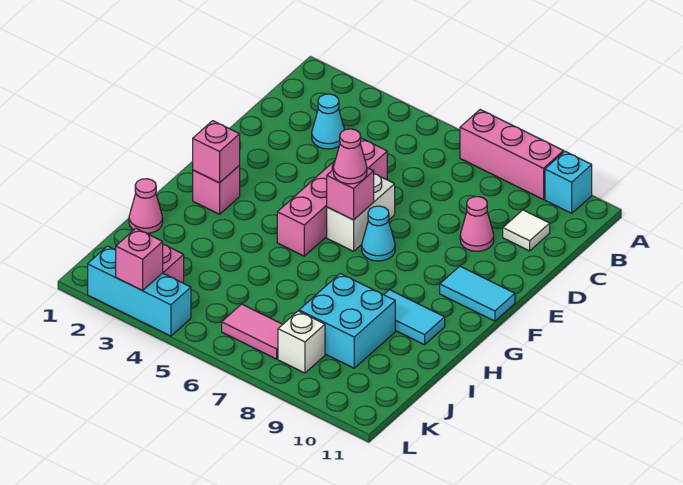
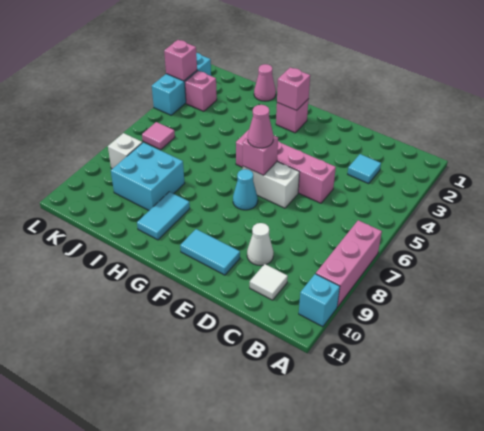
cyan cone C3 level 1 -> cyan tile C3 level 1
pink cone D9 level 1 -> white cone D9 level 1
cyan tile F10:F11 level 1 -> cyan tile E10:F10 level 1
pink tile K6:K7 level 1 -> pink tile K6 level 1

